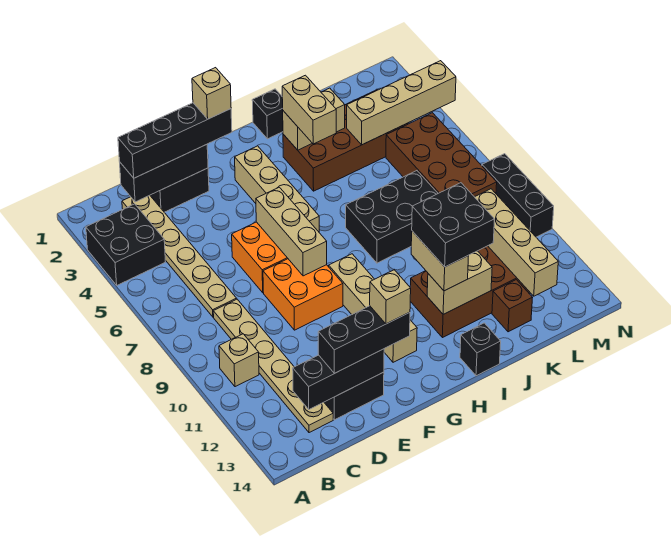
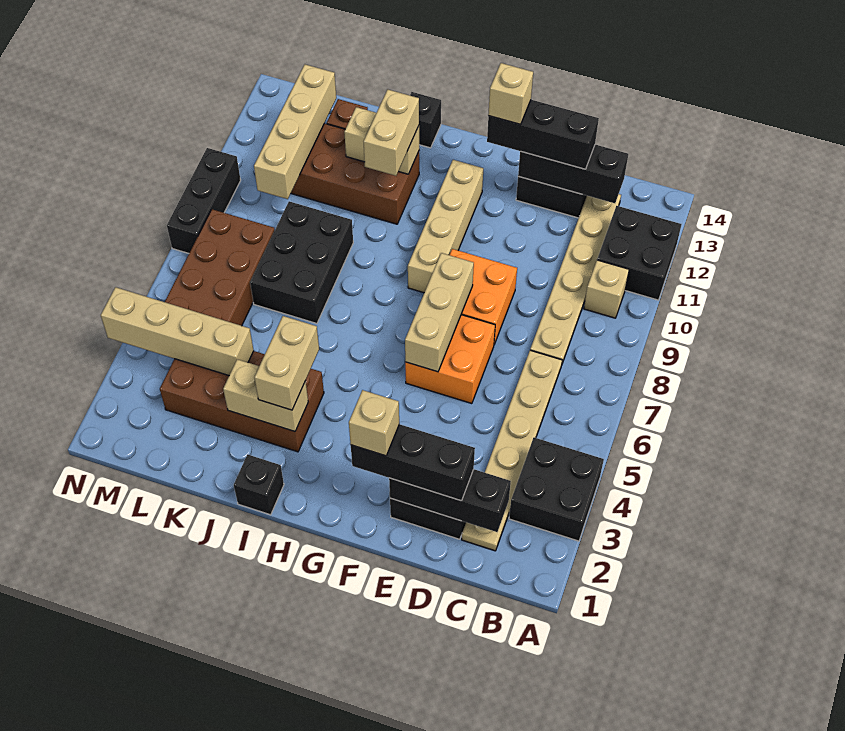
black brick C2:F2 level 3 -> black brick D2:F2 level 3
tan brick G3:G6 level 1 -> none
black brick I7:K8 level 1 -> black brick J7:K9 level 1
black brick I11:J12 level 4 -> black brick A11:B12 level 1

